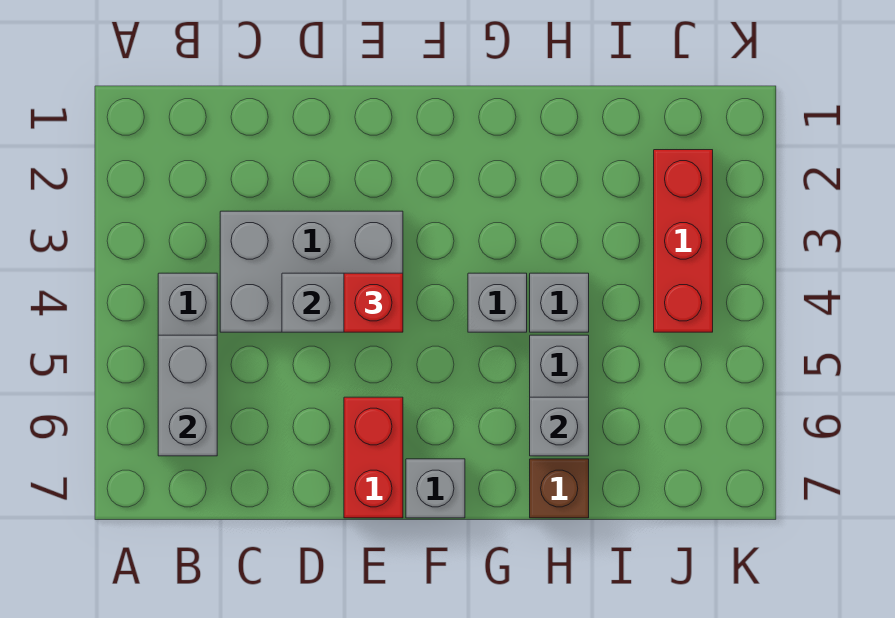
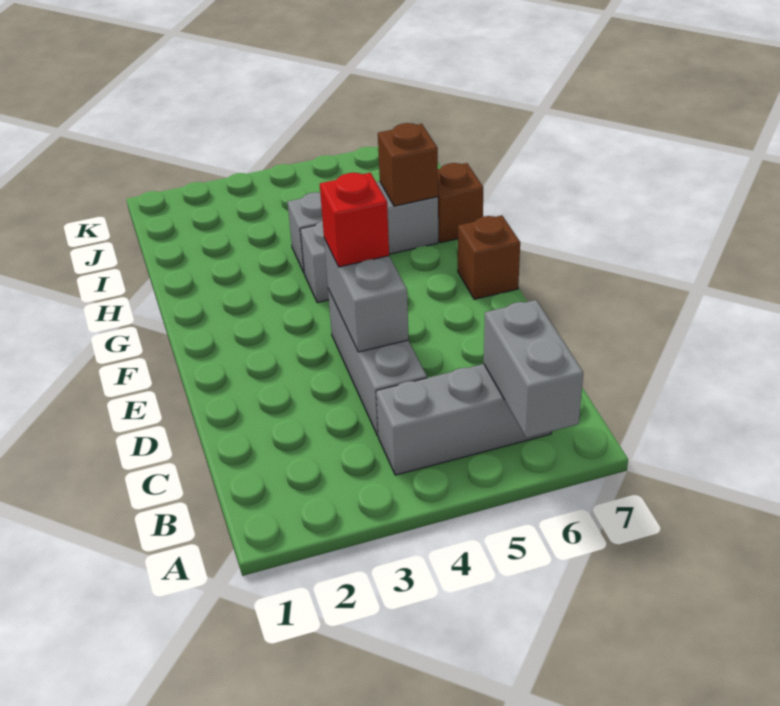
grey brick B5:B6 level 2 -> grey brick A6:B6 level 2
grey brick C3:E4 level 1 -> grey brick C4:E4 level 1
red brick E6:E7 level 1 -> none
grey brick F7 level 1 -> brown brick F7 level 1
grey brick H6 level 2 -> brown brick H6 level 2
red brick J2:J4 level 1 -> none

